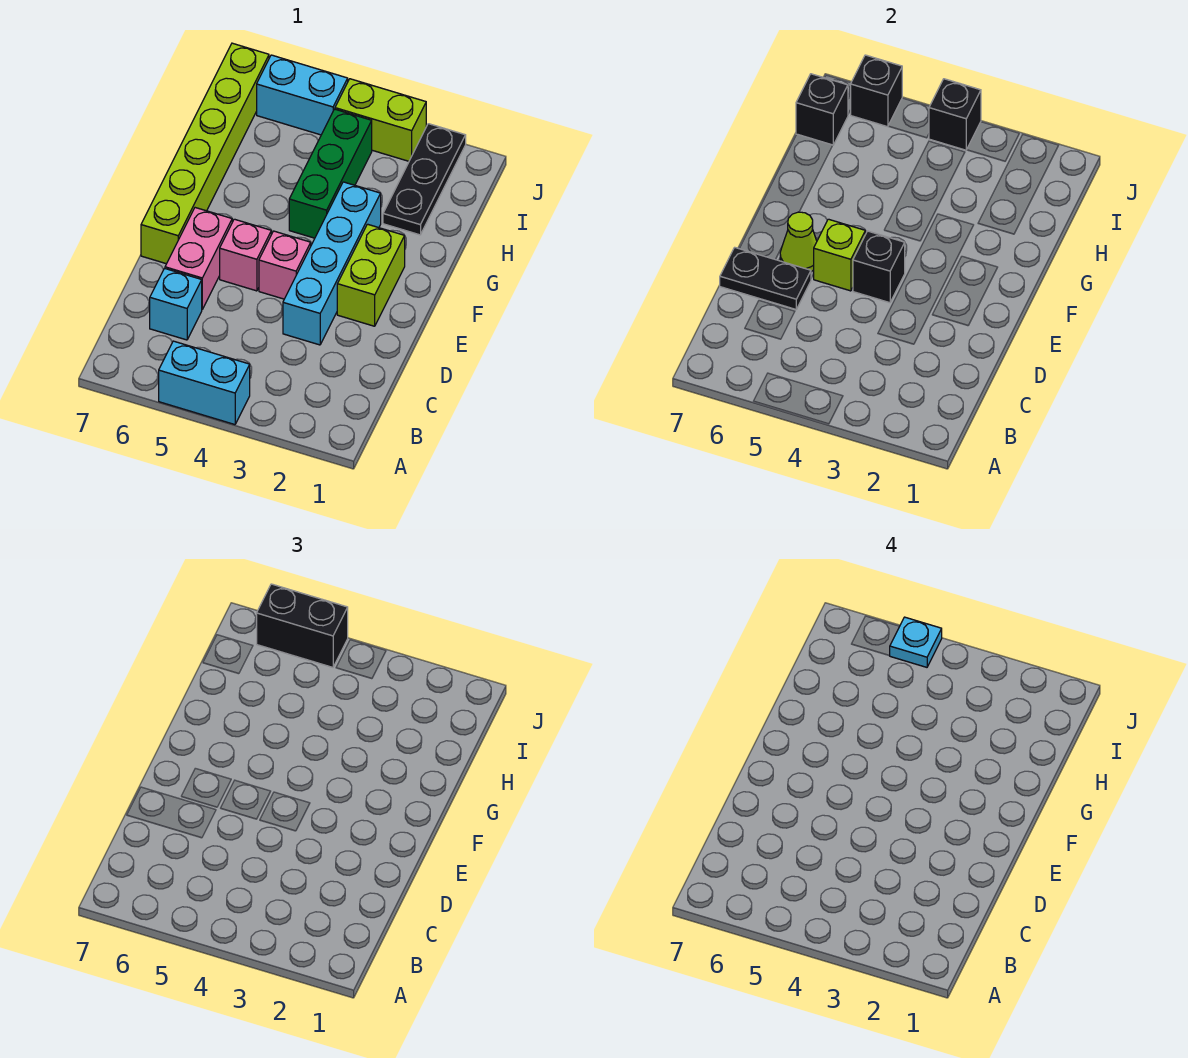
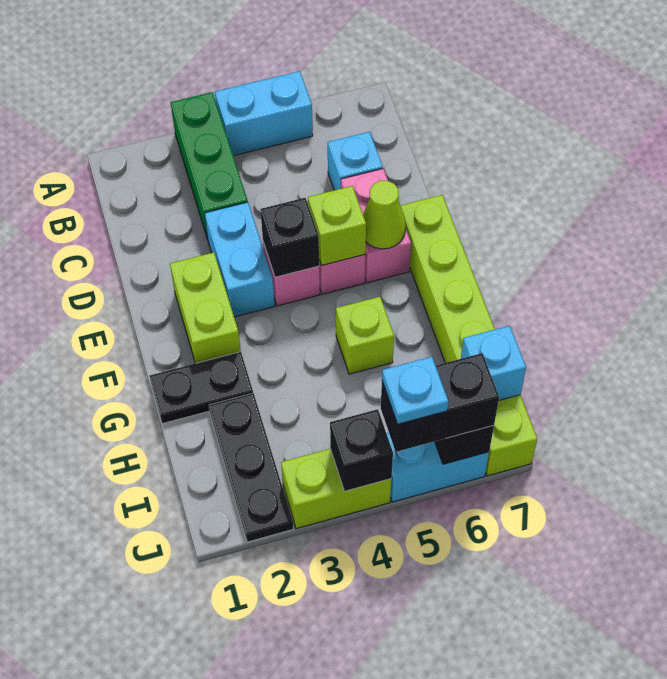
cyan brick D3:G3 level 1 -> cyan brick D3:E3 level 1
black plate D6:D7 level 2 -> black plate G1:G2 level 1
green brick G4:I4 level 1 -> green brick A3:C3 level 1
none -> lime brick G5 level 1
black brick I7 level 2 -> cyan brick I7 level 2

